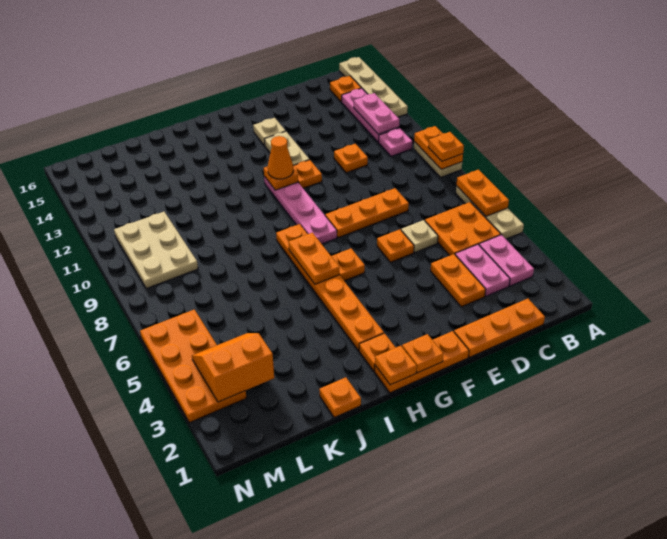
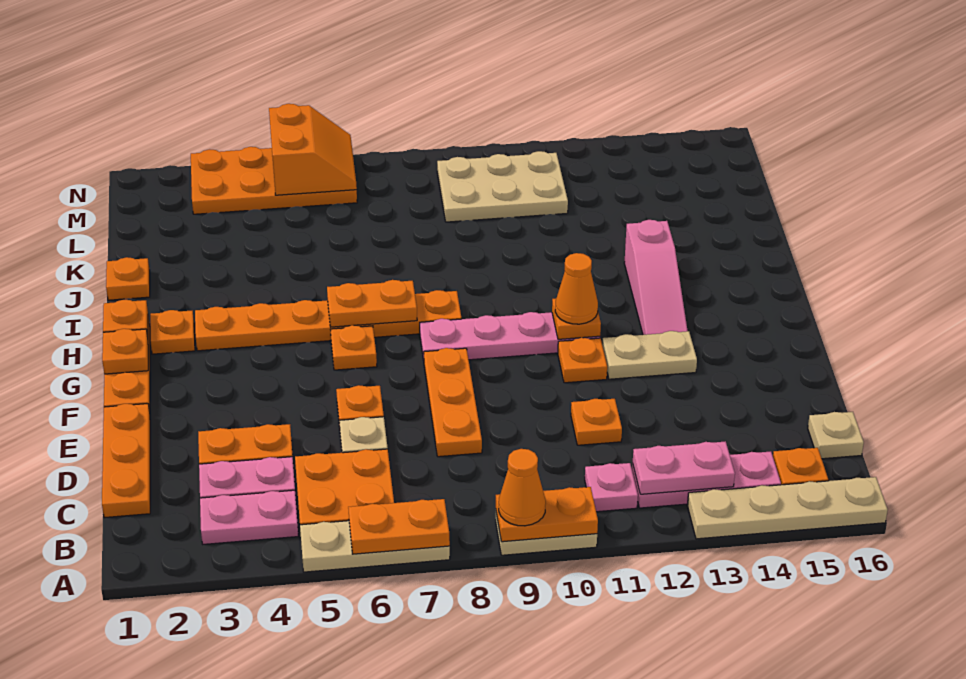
orange plate A9 level 3 -> orange cone A9 level 3
tan plate F14 level 1 -> tan plate C16 level 1
none -> pink slope G13:I13 level 1 top I
orange slope L3:M4 level 2 top 3 -> orange slope M5:N6 level 2 top 5

